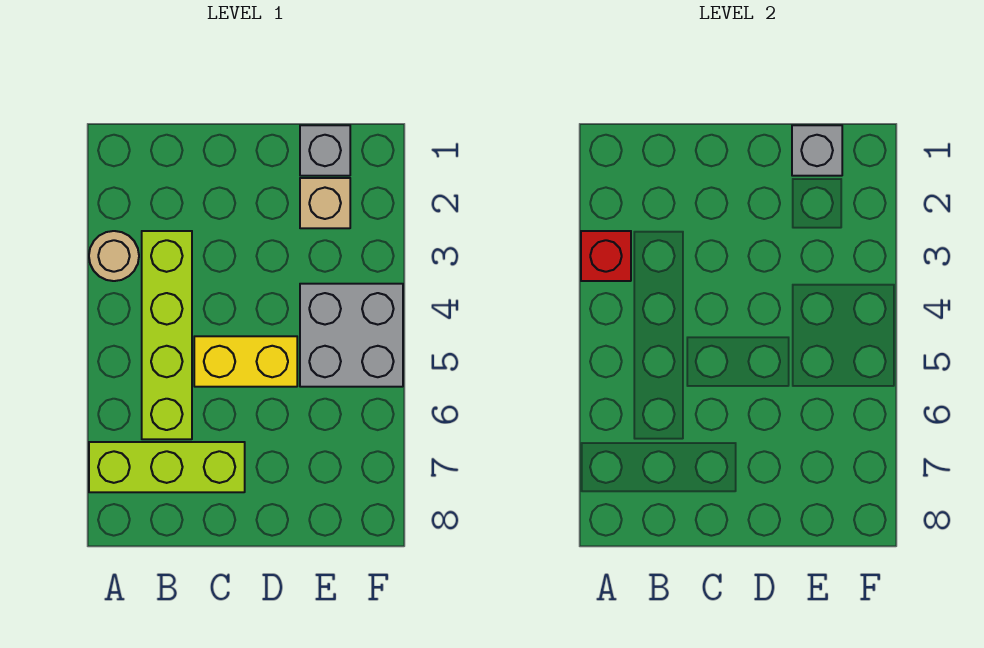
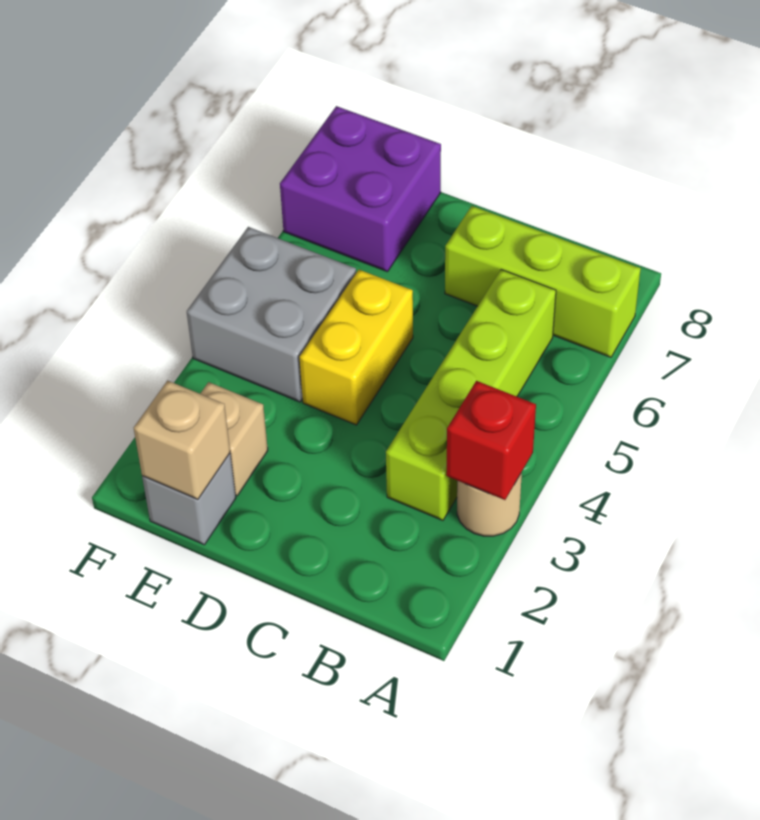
yellow brick C5:D5 level 1 -> yellow brick D4:D5 level 1
grey brick E1 level 2 -> tan brick E1 level 2
none -> purple brick E7:F8 level 1

